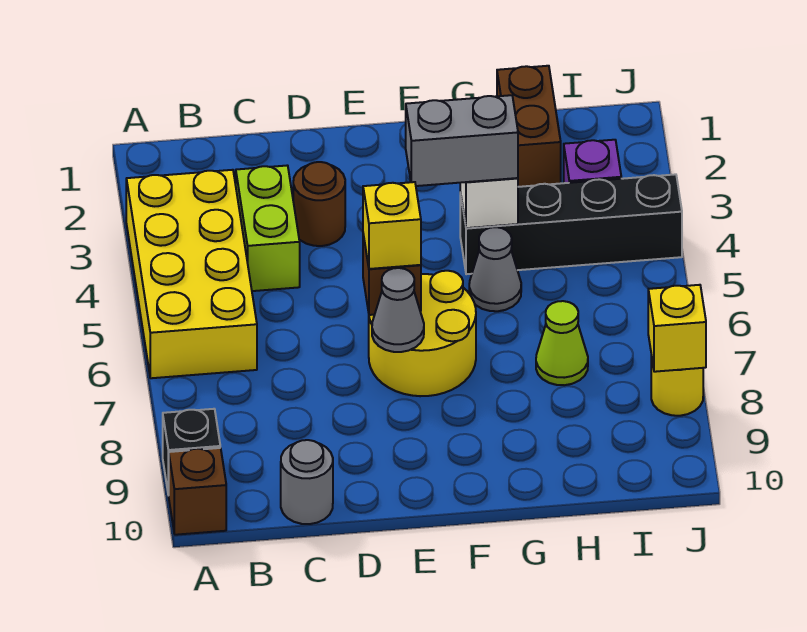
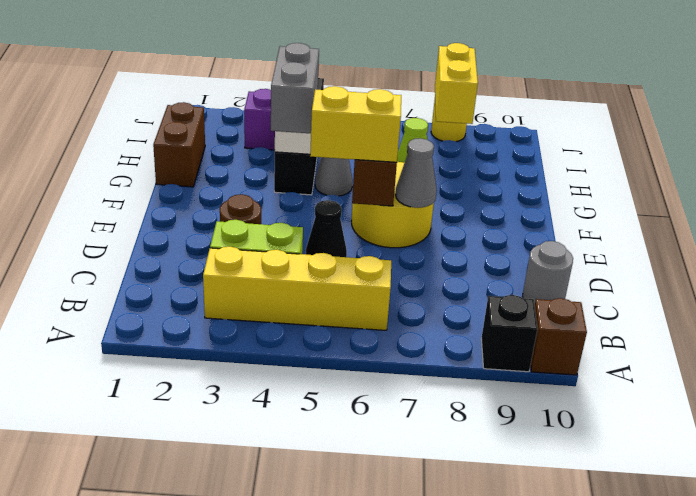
yellow brick A3:B6 level 1 -> yellow brick B3:B6 level 1
none -> black cone D5 level 1
yellow brick E6 level 3 -> yellow brick E5:E6 level 3
brown brick H1:H2 level 1 -> brown brick G1:H1 level 1
yellow brick J8 level 2 -> yellow brick I8:J8 level 2

